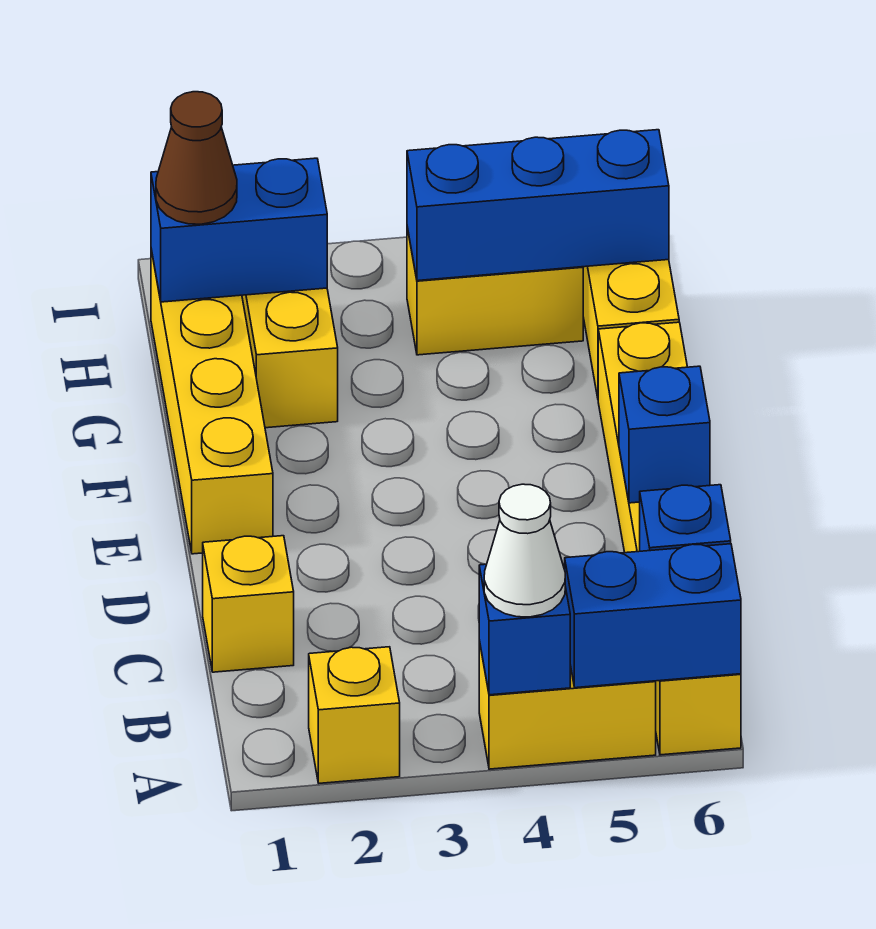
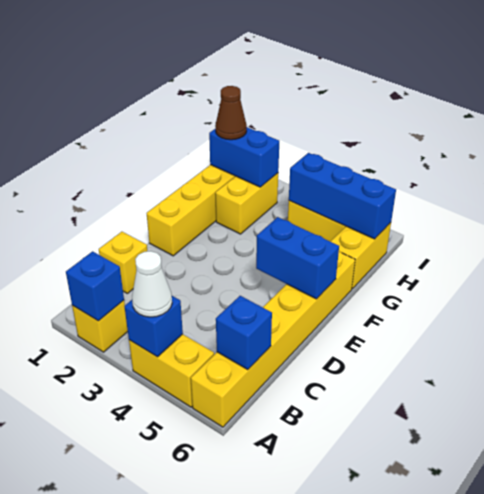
blue brick A5:A6 level 2 -> blue brick E5:E6 level 2
blue brick D6 level 2 -> blue brick A2 level 2

